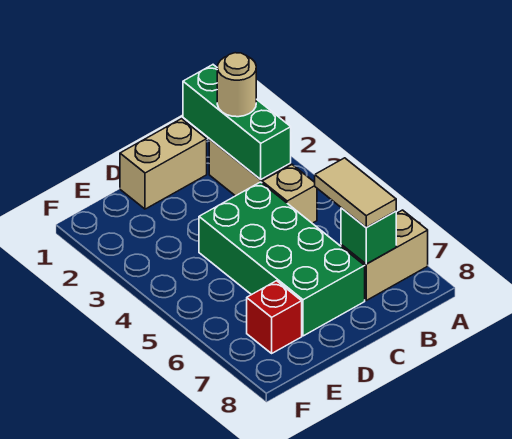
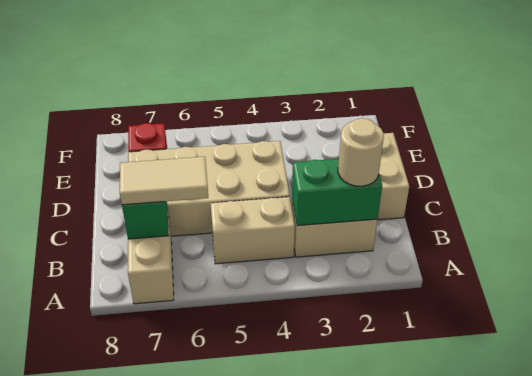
green brick B1:B3 level 2 -> green brick B2:B3 level 2
tan brick B4 level 1 -> tan brick B4:B5 level 1
green brick C4:D7 level 1 -> tan brick C4:D7 level 1

